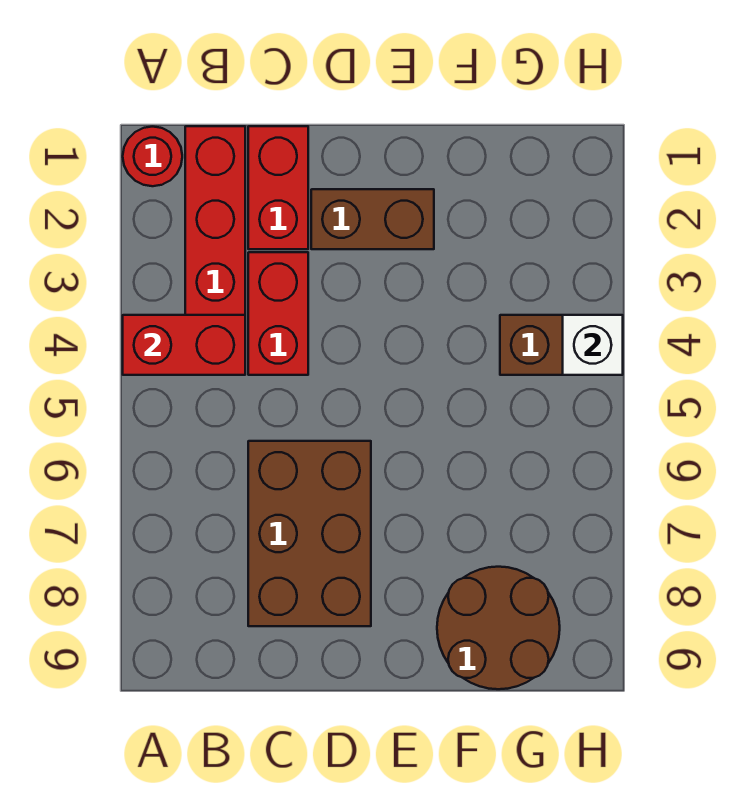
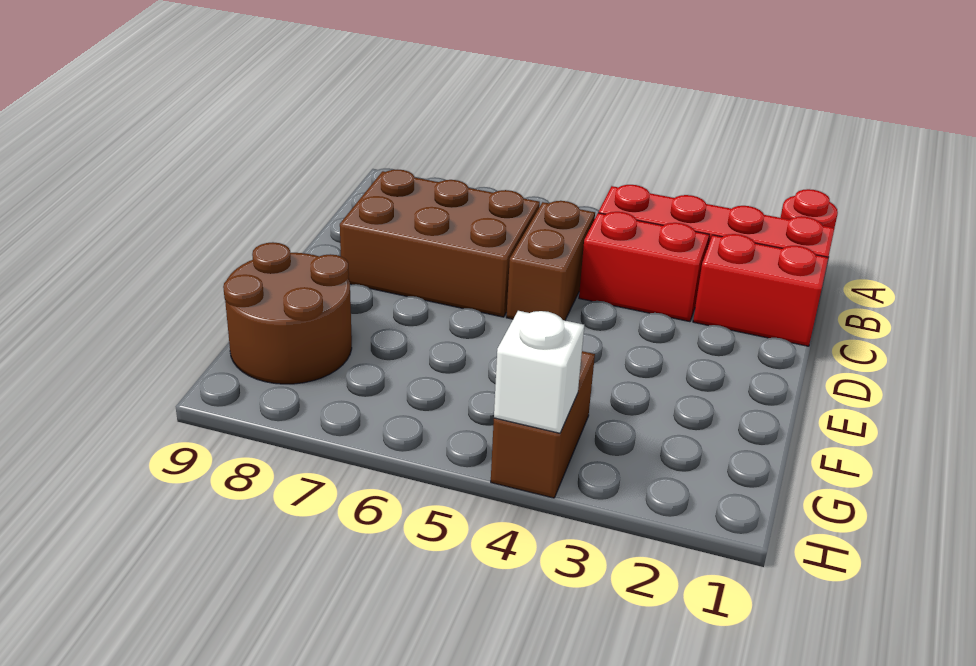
red brick A4:B4 level 2 -> none
brown brick D2:E2 level 1 -> brown brick C5:D5 level 1

